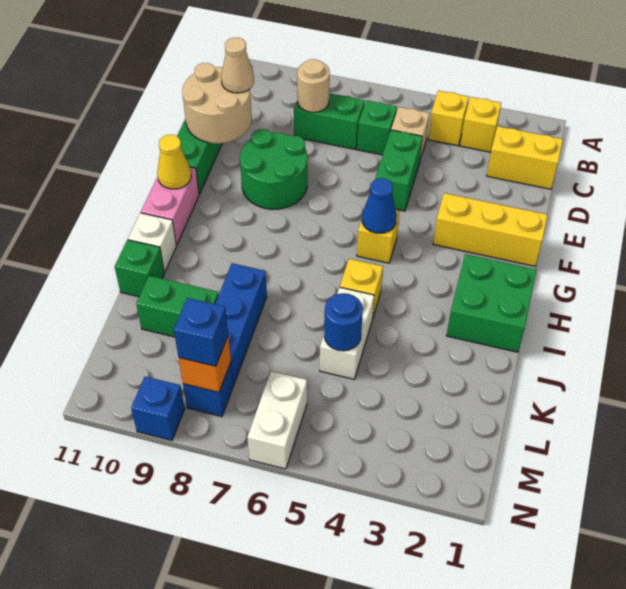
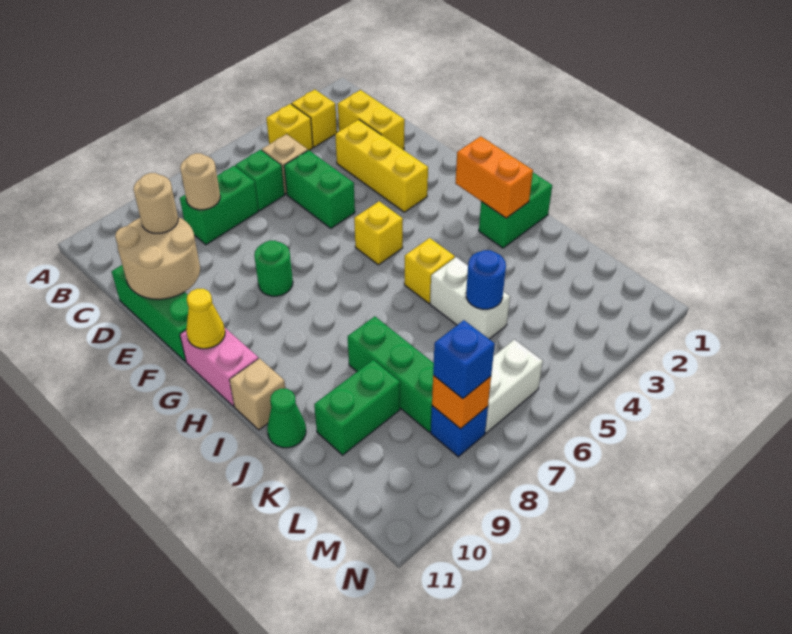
yellow brick C1:C2 level 1 -> yellow brick C2:D2 level 1
tan cone D10 level 3 -> tan round brick D10 level 3
green round brick E8:F9 level 1 -> green round brick F8 level 1
yellow brick F1:F3 level 1 -> yellow brick D3:F3 level 1
blue cone G5 level 2 -> none
green brick H1:I2 level 1 -> green brick I1:I2 level 1
none -> orange brick H2:I2 level 2
white brick I11 level 1 -> tan brick I11 level 1
blue brick J8:L8 level 1 -> green brick J8:L8 level 1
green brick J11 level 1 -> green cone J11 level 1
white brick M6:N6 level 1 -> white brick M6:M7 level 1
blue brick N9 level 1 -> none

